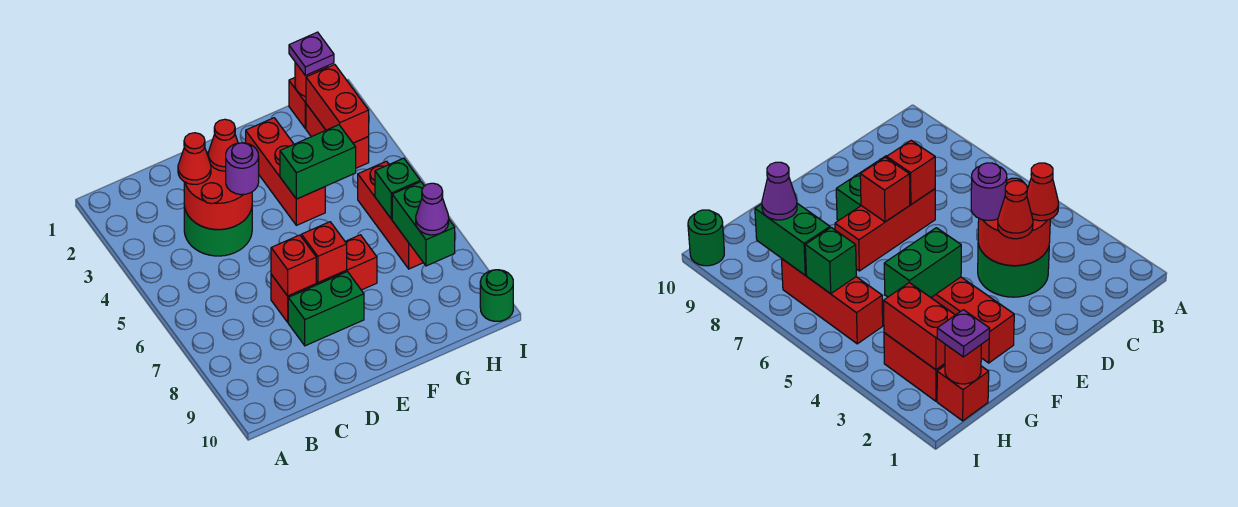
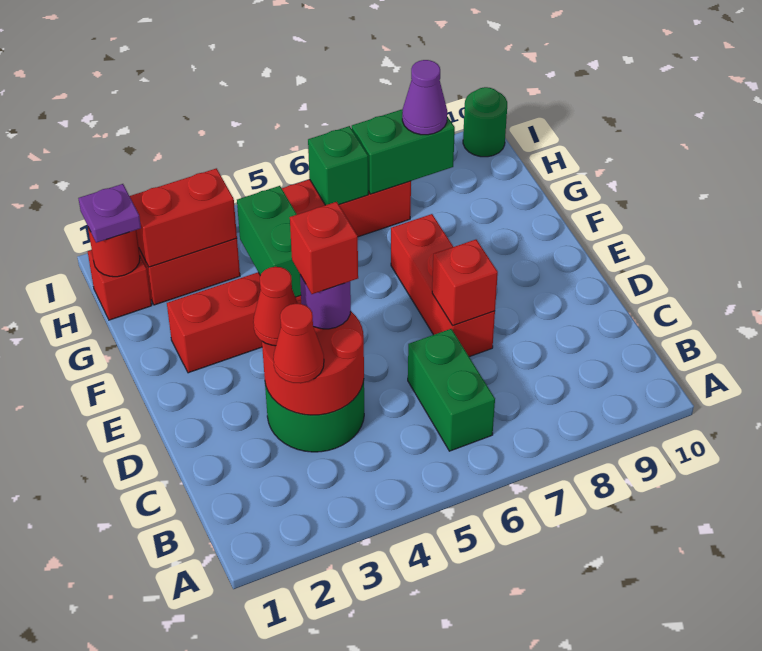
green brick D8:E8 level 1 -> green brick B6:C6 level 1
red brick E7 level 2 -> red brick D4 level 4

